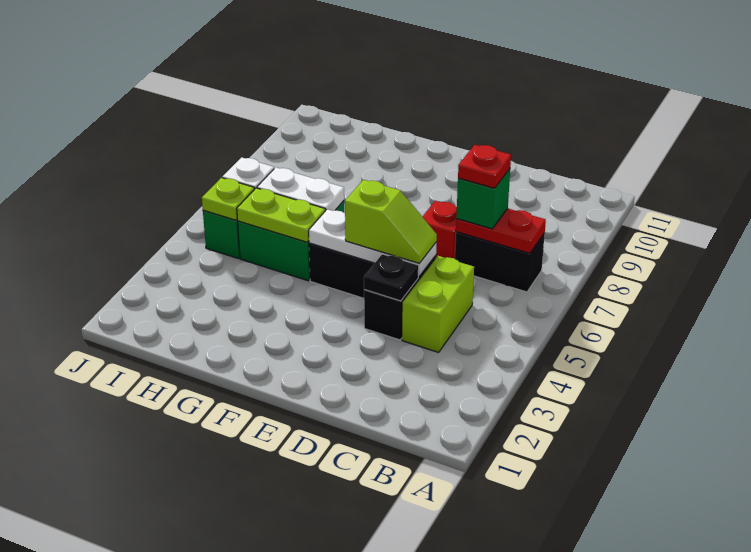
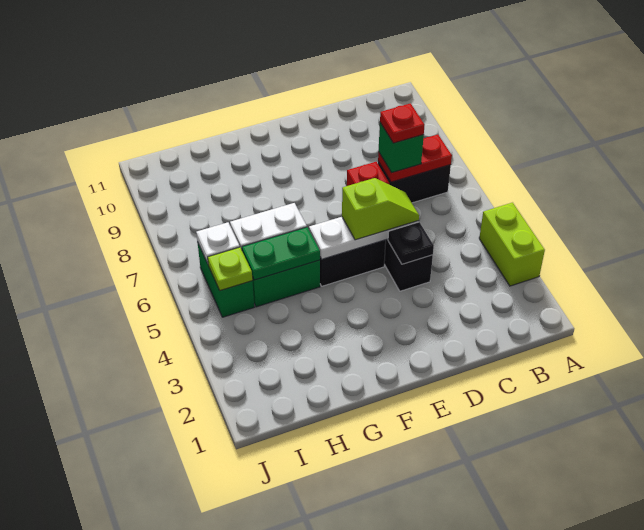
lime brick C4:C5 level 1 -> lime brick A3:A4 level 1
lime plate G5:H5 level 2 -> green plate G5:H5 level 2

